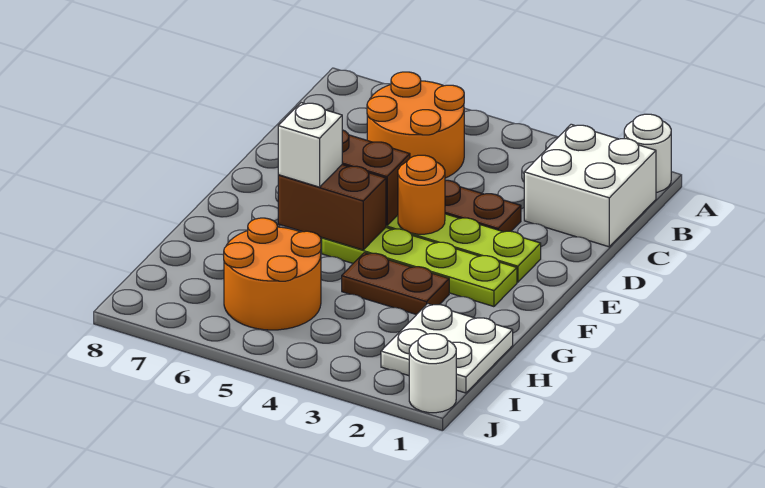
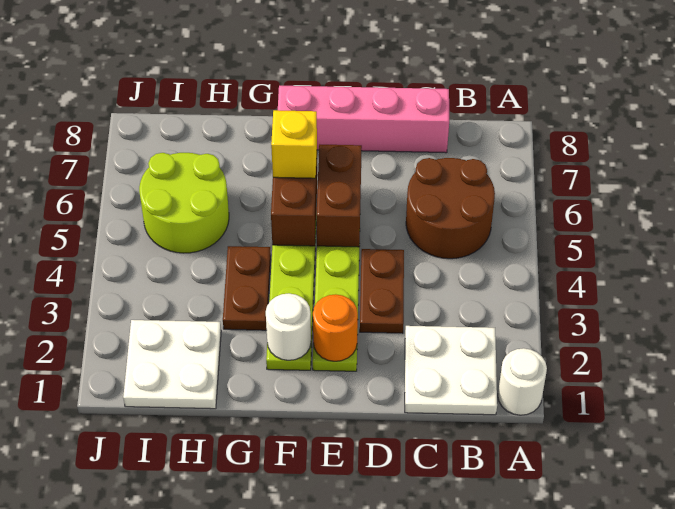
white brick B1:C2 level 1 -> white plate B1:C2 level 1
orange round brick B5:C6 level 1 -> brown round brick B5:C6 level 1
none -> pink brick C8:F8 level 1
orange round brick E4 level 2 -> orange round brick E2 level 2
white brick F6 level 3 -> yellow brick F6 level 3
orange round brick H5:I6 level 1 -> lime round brick H5:I6 level 1
white round brick J1 level 1 -> white round brick F2 level 2

